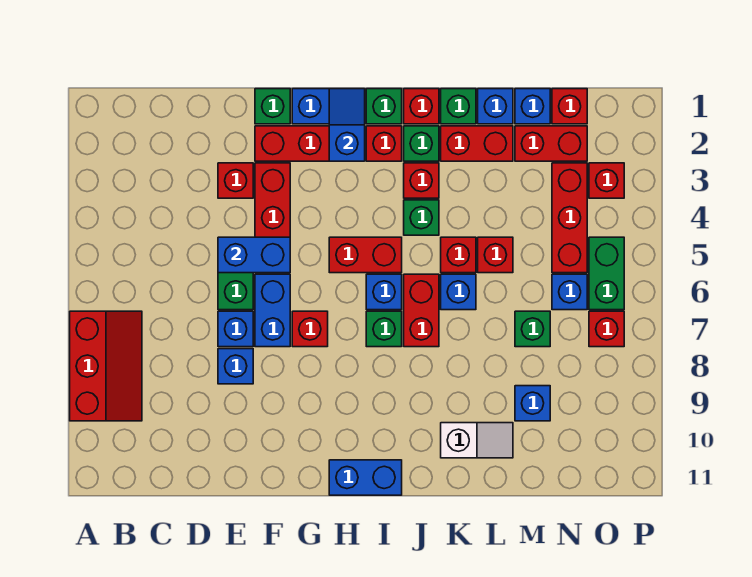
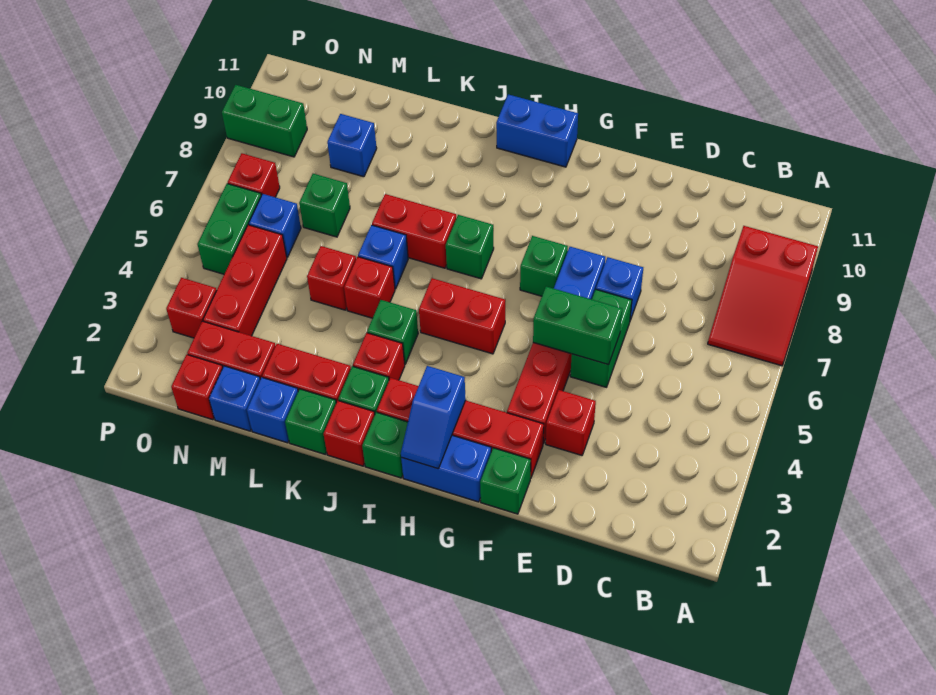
red slope A7:B9 level 1 top A -> red slope A7:B9 level 1 top 9
blue brick E5:F5 level 2 -> green brick E5:F5 level 2
blue brick E8 level 1 -> none
red brick G7 level 1 -> green brick G7 level 1
blue brick I6 level 1 -> none
red brick J6:J7 level 1 -> red brick J7:K7 level 1
white slope K10:L10 level 1 top K -> none
none -> green brick O9:P9 level 1

